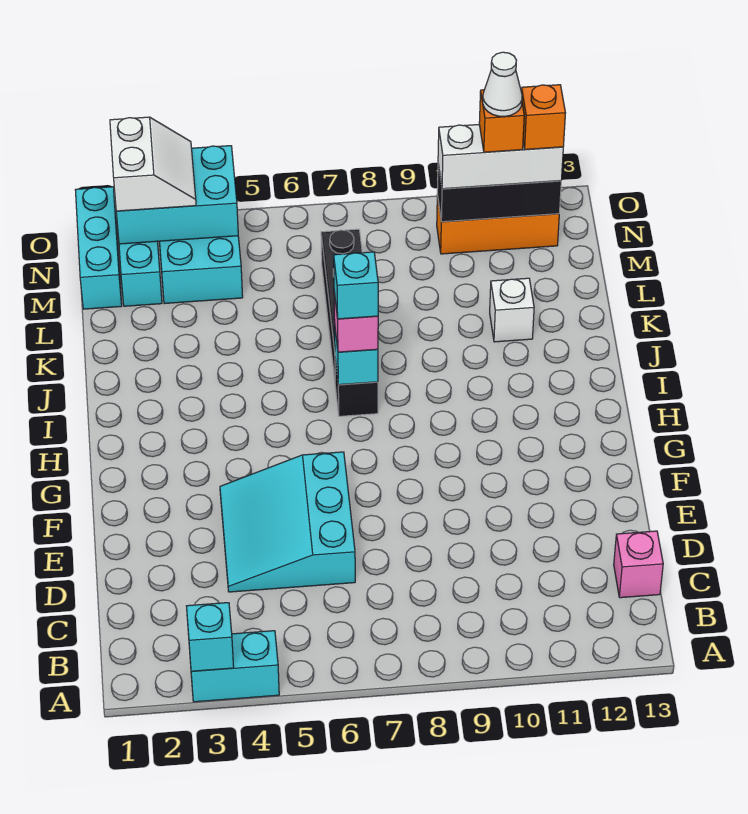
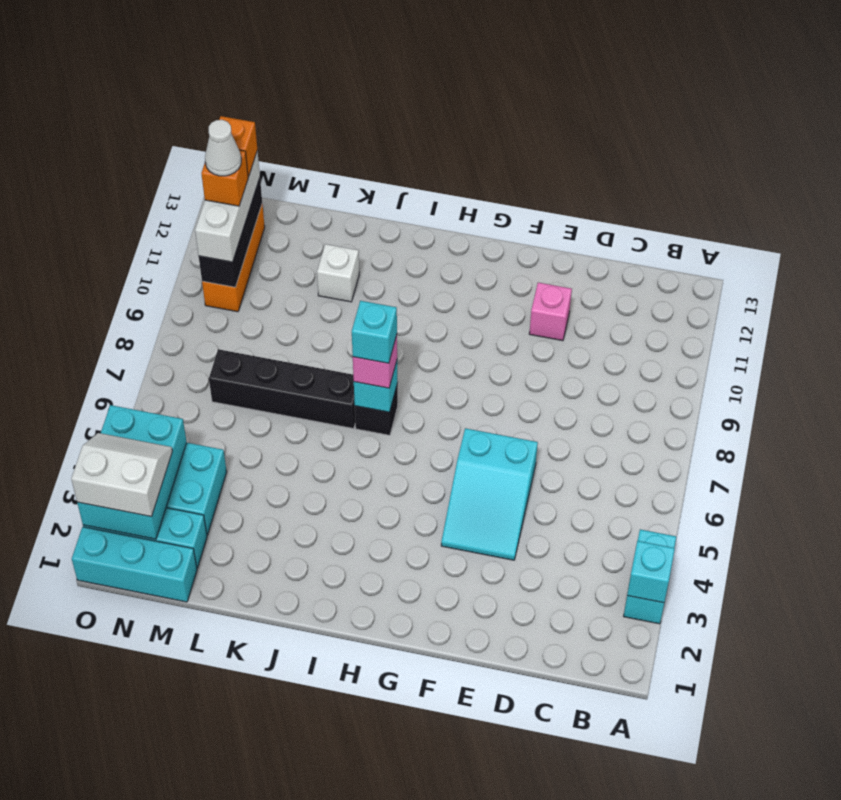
pink brick C13 level 1 -> pink brick E11 level 1
cyan slope D4:F6 level 1 top 6 -> cyan slope E4:F6 level 1 top 6

